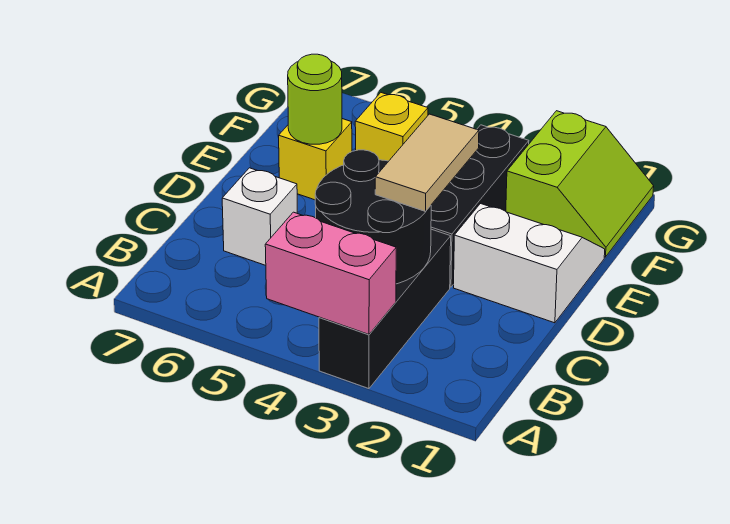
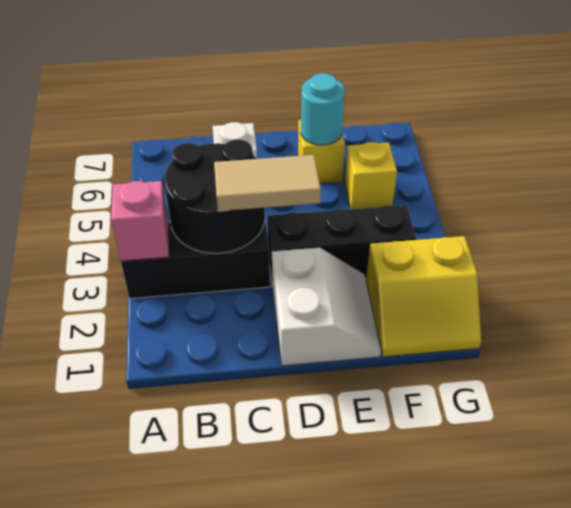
pink brick A3:A4 level 2 -> pink brick A3 level 2
lime round brick E6 level 2 -> cyan round brick E6 level 2
lime slope F1:G2 level 1 top 2 -> yellow slope F1:G2 level 1 top 2

